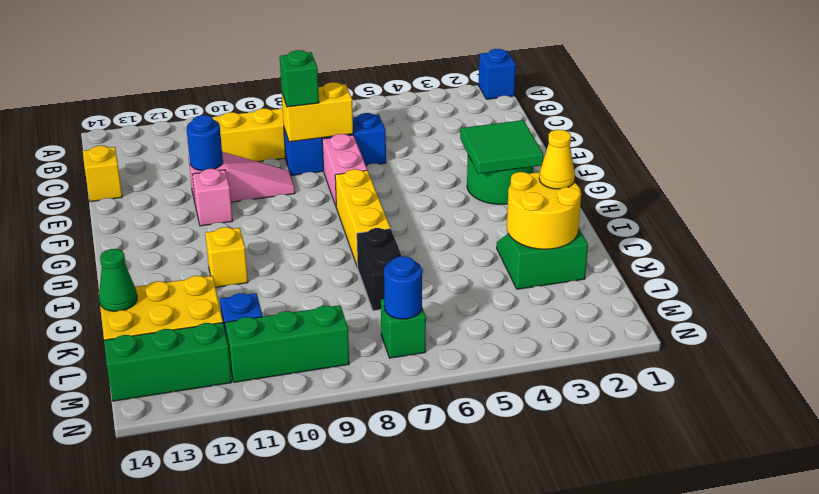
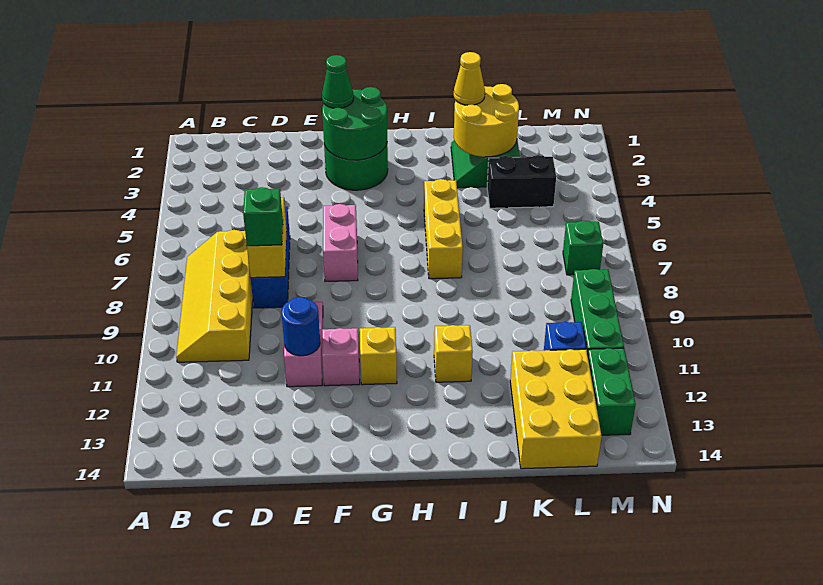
blue brick A1 level 1 -> none
yellow brick D14 level 1 -> yellow brick G11 level 1
pink brick E7:F7 level 1 -> pink brick F6:F7 level 1
green tile F2:G3 level 2 -> green round brick F2:G3 level 2
yellow brick G7:I7 level 1 -> yellow brick I5:I7 level 1
black brick J7:K7 level 1 -> black brick K4:L4 level 1
green cone K14 level 2 -> green cone F2 level 3
blue round brick M7 level 2 -> none
green brick M12:M14 level 1 -> green brick M12:M13 level 1

